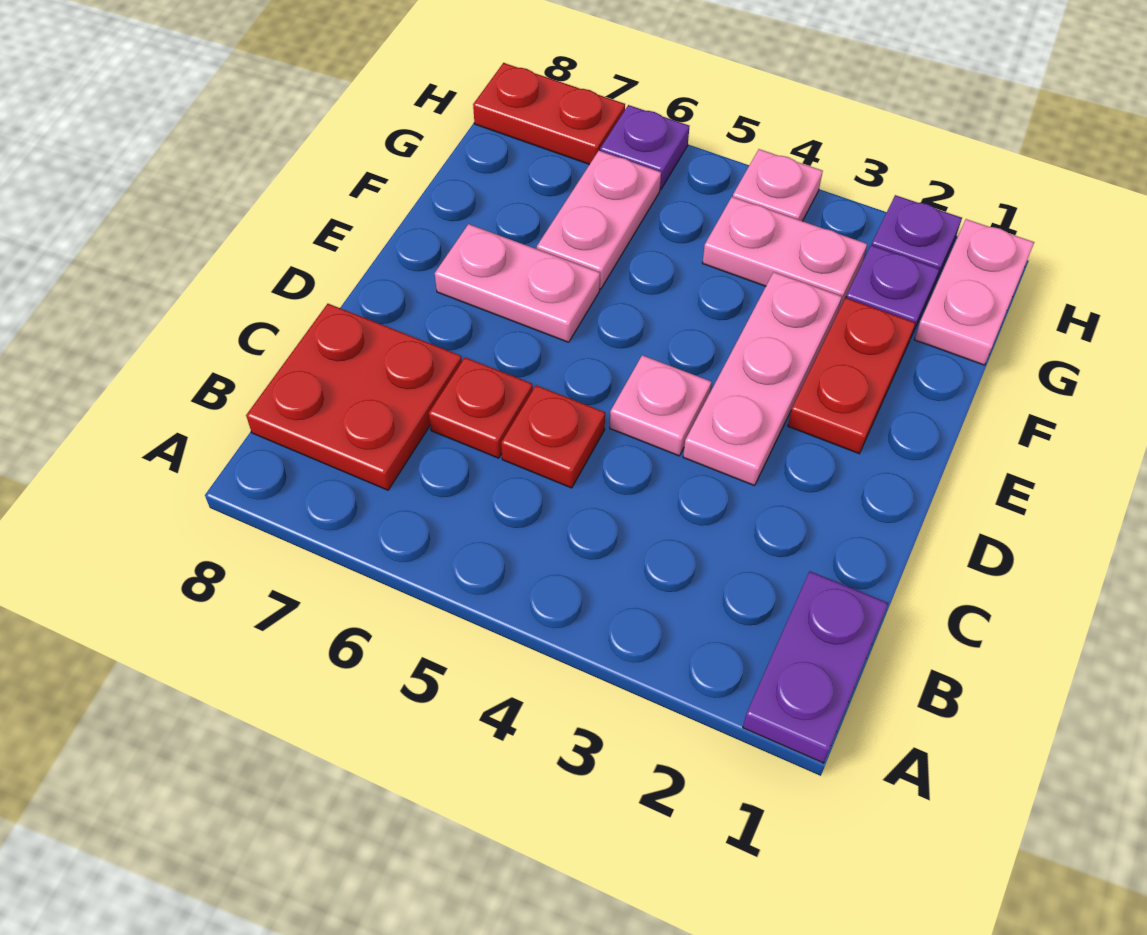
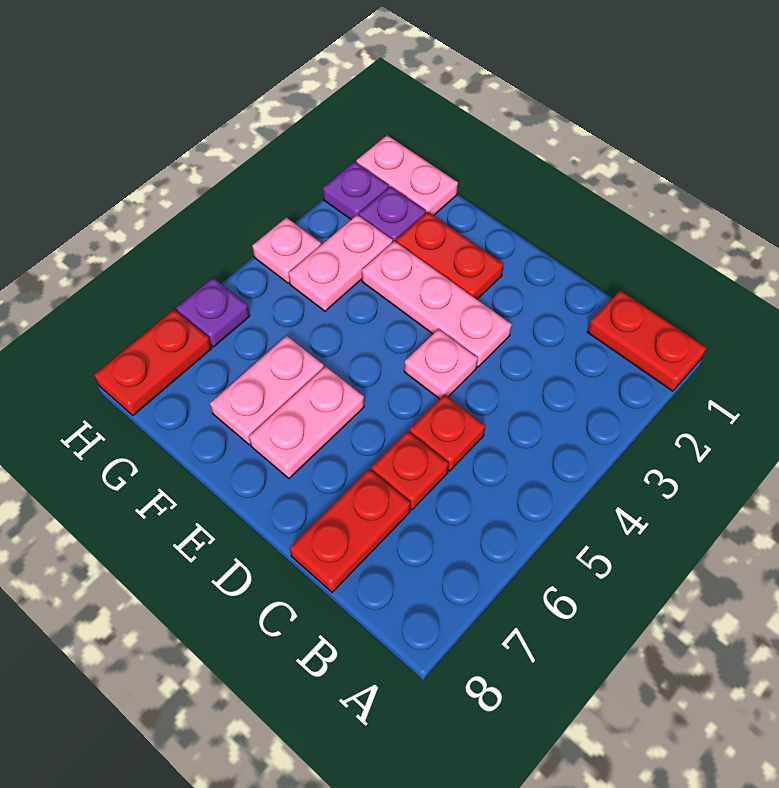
purple plate A1:B1 level 1 -> red plate A1:B1 level 1
red plate B7:C8 level 1 -> red plate C7:C8 level 1
pink plate F6:G6 level 1 -> pink plate F6:F7 level 1

